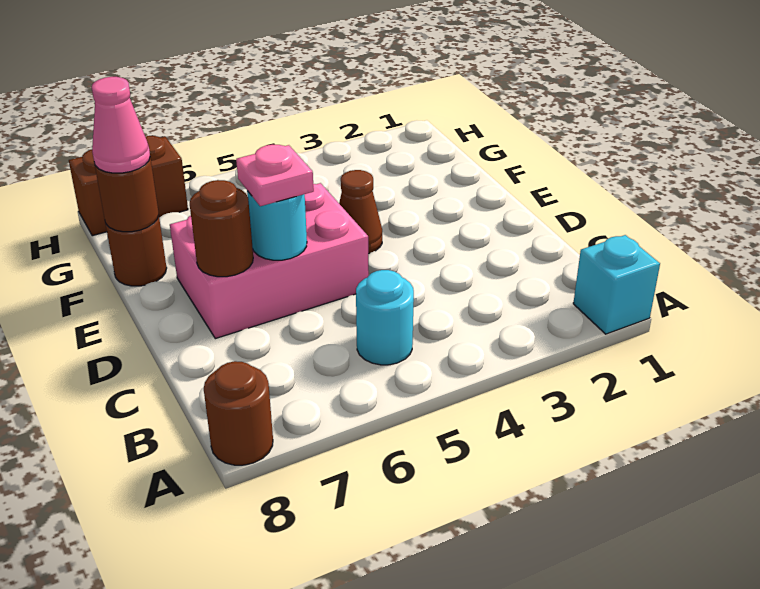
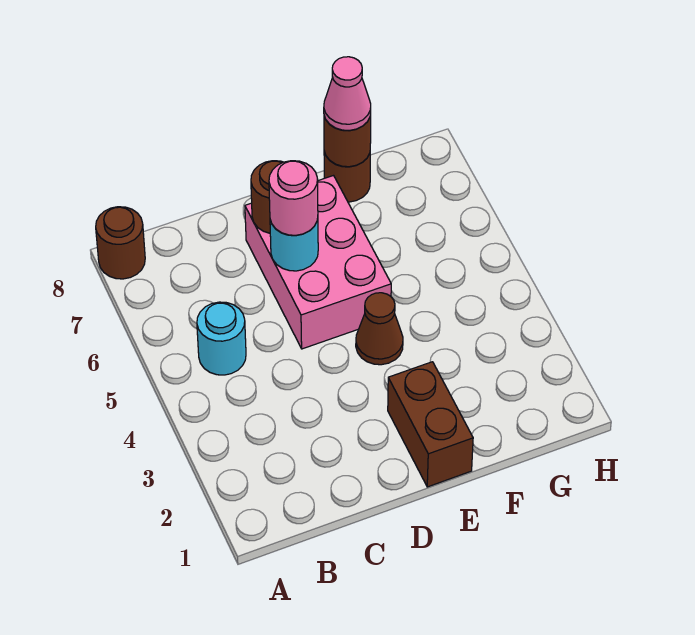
cyan brick A1 level 1 -> none
pink plate D6 level 3 -> pink round brick D6 level 3
brown brick H7:H8 level 1 -> brown brick E1:E2 level 1

